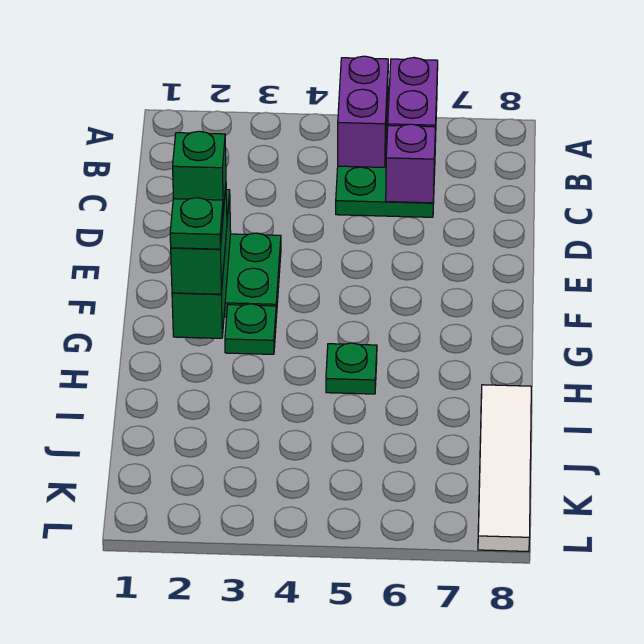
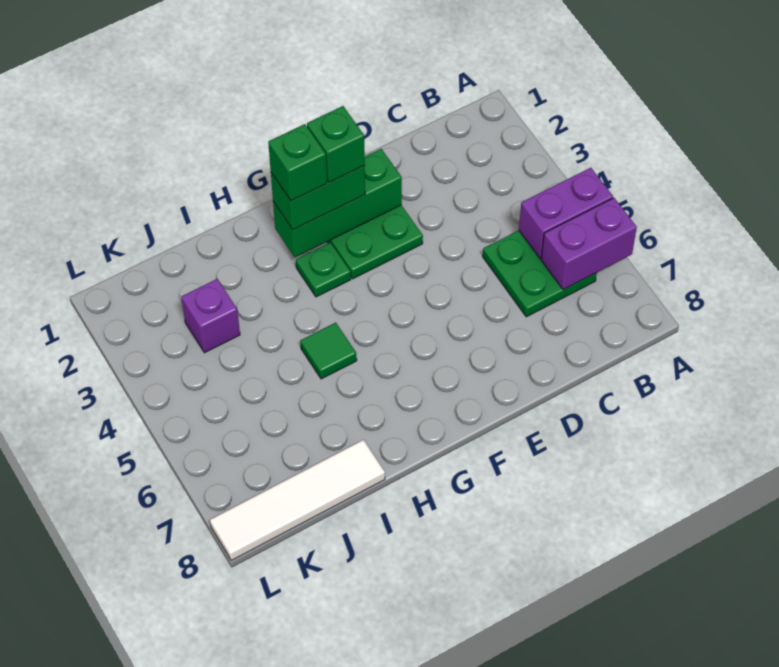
purple brick C6 level 2 -> purple brick J3 level 1
green plate G2 level 4 -> green brick G2 level 4
green plate H5 level 1 -> green tile H5 level 1

